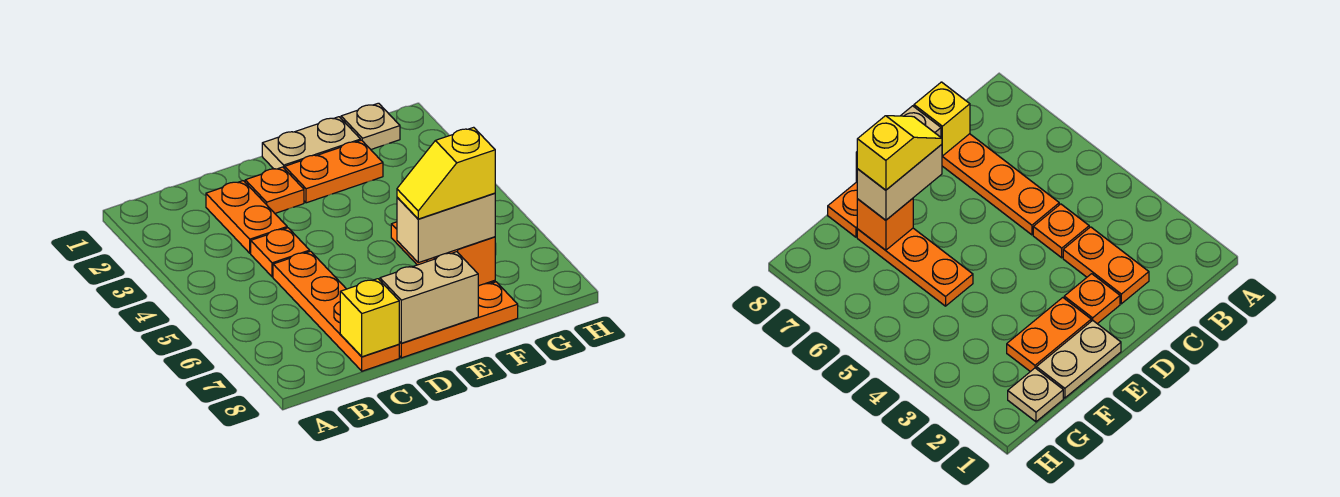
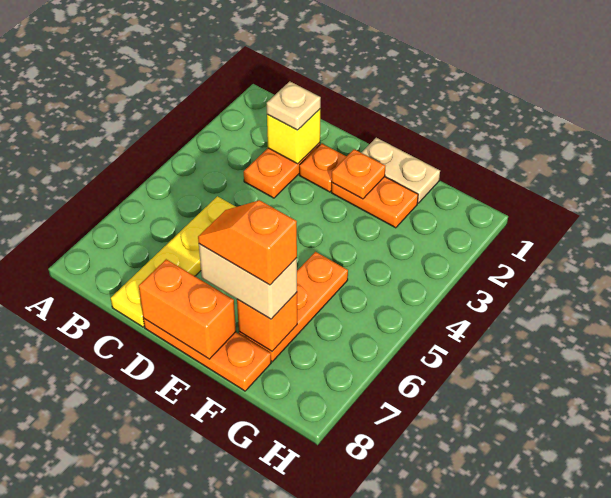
orange plate C4 level 1 -> orange plate E2 level 2
orange plate C5:C8 level 1 -> yellow plate C5:C8 level 1
yellow brick C8 level 2 -> yellow brick C2 level 2
tan brick D8:E8 level 2 -> orange brick D8:E8 level 2
yellow slope E7:F7 level 4 top F -> orange slope E7:F7 level 4 top F
tan plate G1 level 1 -> tan plate C2 level 3

